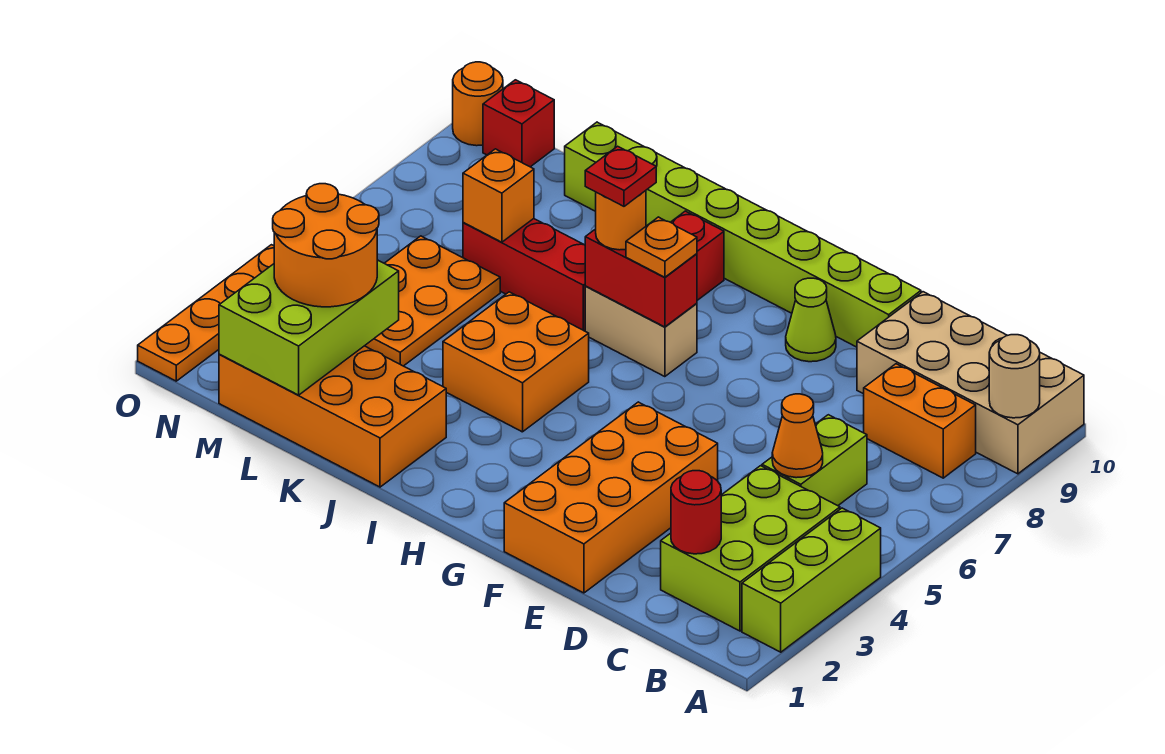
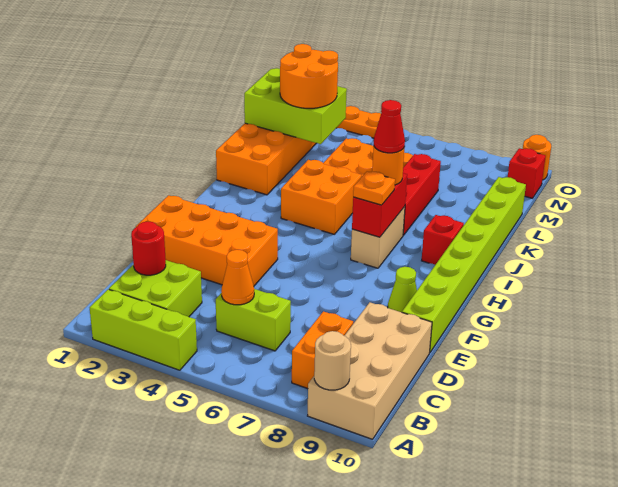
lime brick B2:C4 level 1 -> lime brick B2:C3 level 1
red plate I7 level 4 -> red cone I7 level 4
orange brick L7 level 2 -> none

